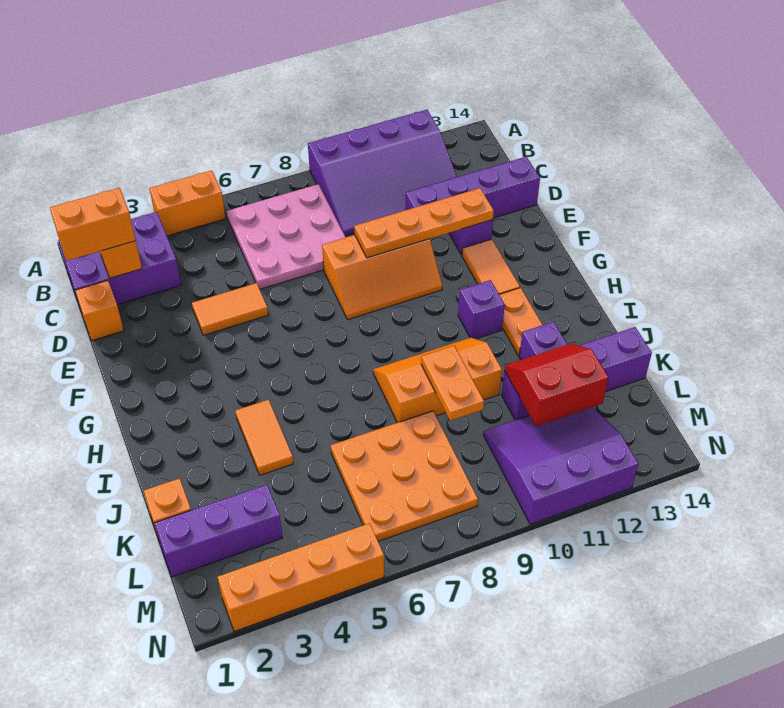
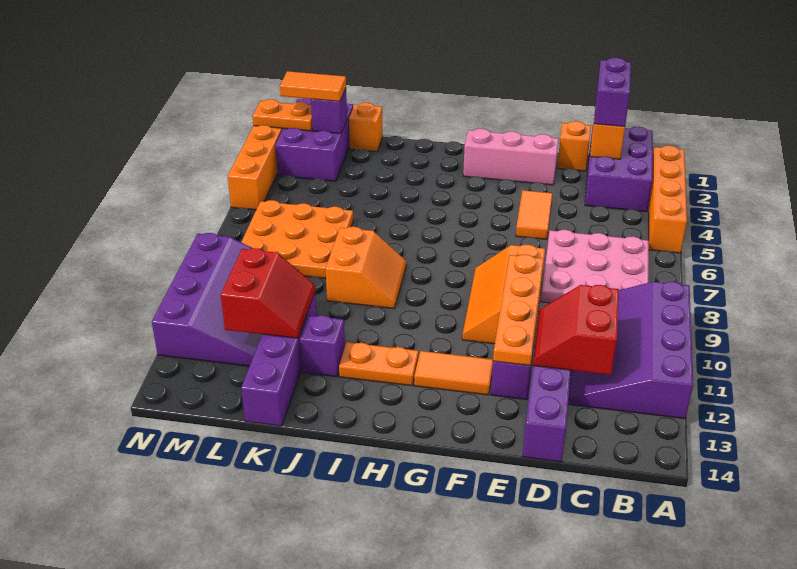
orange brick A4:A5 level 1 -> orange brick A2:A5 level 1
orange brick C1:C2 level 3 -> purple brick C1:C2 level 3
none -> red slope C11:D12 level 2 top C
none -> pink brick E2:G2 level 1
purple brick H11 level 1 -> purple brick L2 level 2
orange tile I4:J4 level 1 -> orange tile L2:M2 level 3
orange slope I8:J10 level 1 top J -> orange slope I8:J9 level 1 top J
orange plate J9:K9 level 2 -> orange plate M2:N2 level 2
purple brick L1:L3 level 1 -> purple brick L1:M3 level 1
purple slope L10:N12 level 1 top N -> purple slope L9:N12 level 1 top N

